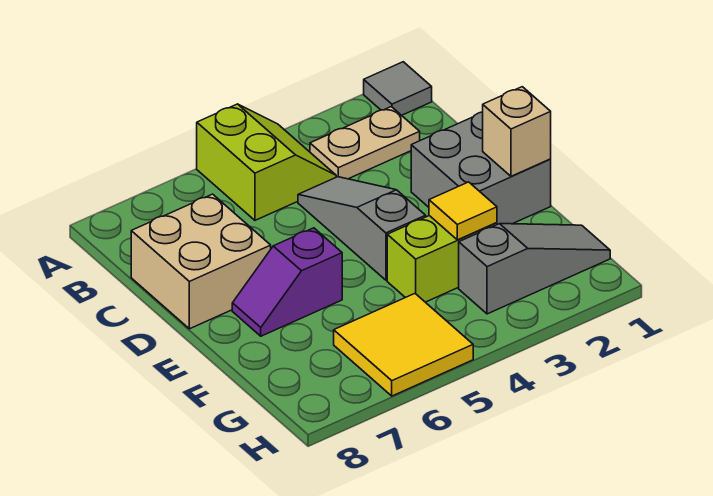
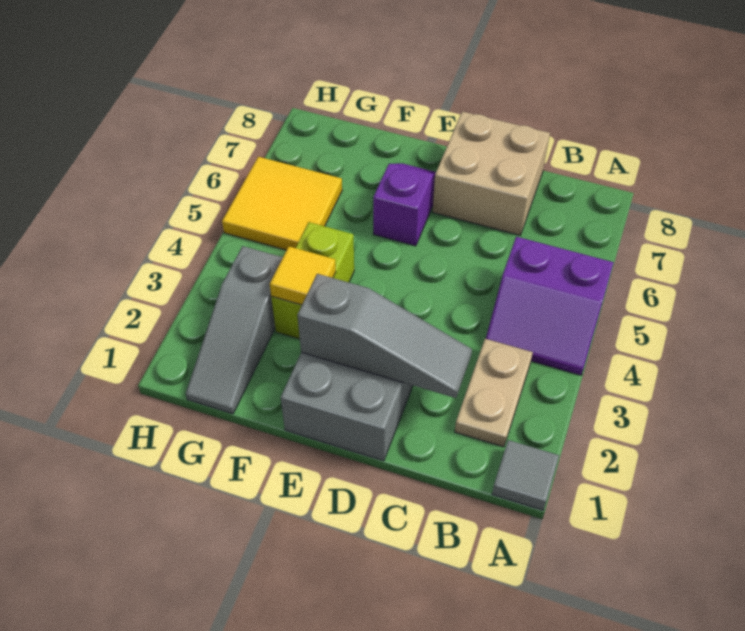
lime slope A4:B5 level 1 top 5 -> purple slope A4:B5 level 1 top 5
grey slope C4:E4 level 1 top E -> grey slope C2:E2 level 2 top E
tan brick E1 level 2 -> none

